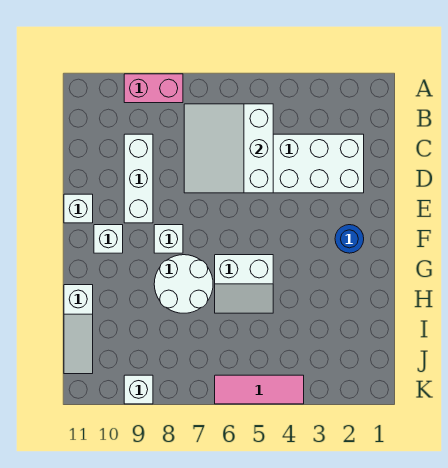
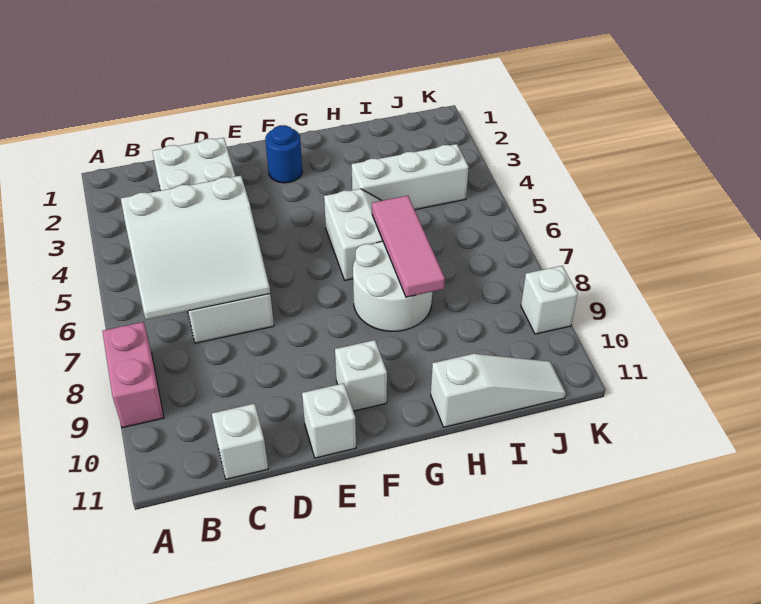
white brick C9:E9 level 1 -> white brick H4:J4 level 1
white brick F8 level 1 -> white brick C11 level 1
pink tile K4:K6 level 1 -> pink tile H6:H8 level 2

